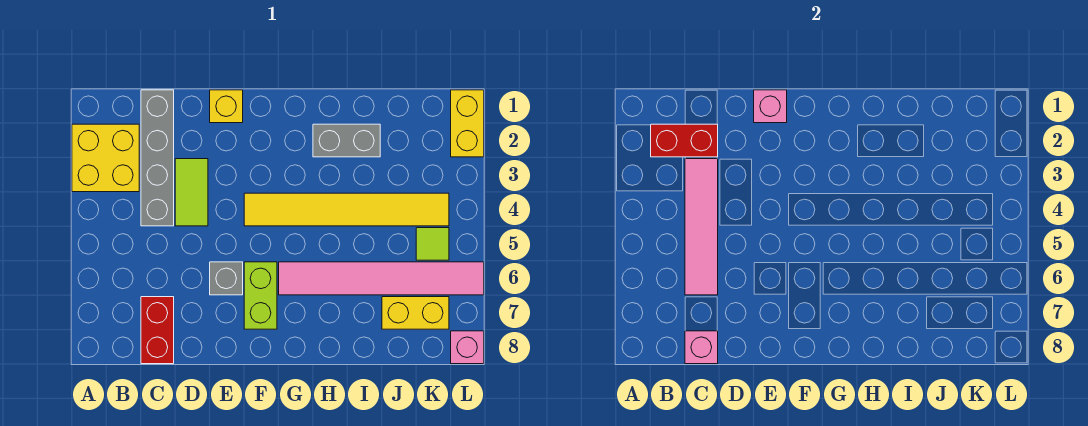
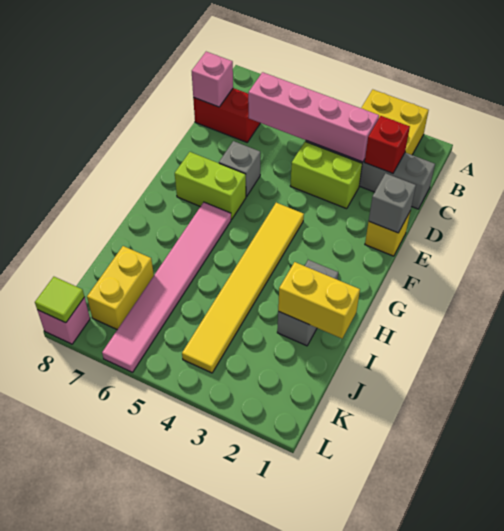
red brick B2:C2 level 2 -> red brick C2 level 2
pink tile C3:C6 level 2 -> pink brick C3:C6 level 2
lime tile D3:D4 level 1 -> lime brick D3:D4 level 1
pink brick E1 level 2 -> grey brick E1 level 2
lime tile K5 level 1 -> lime tile L8 level 2
yellow brick L1:L2 level 1 -> yellow brick I1:I2 level 2

